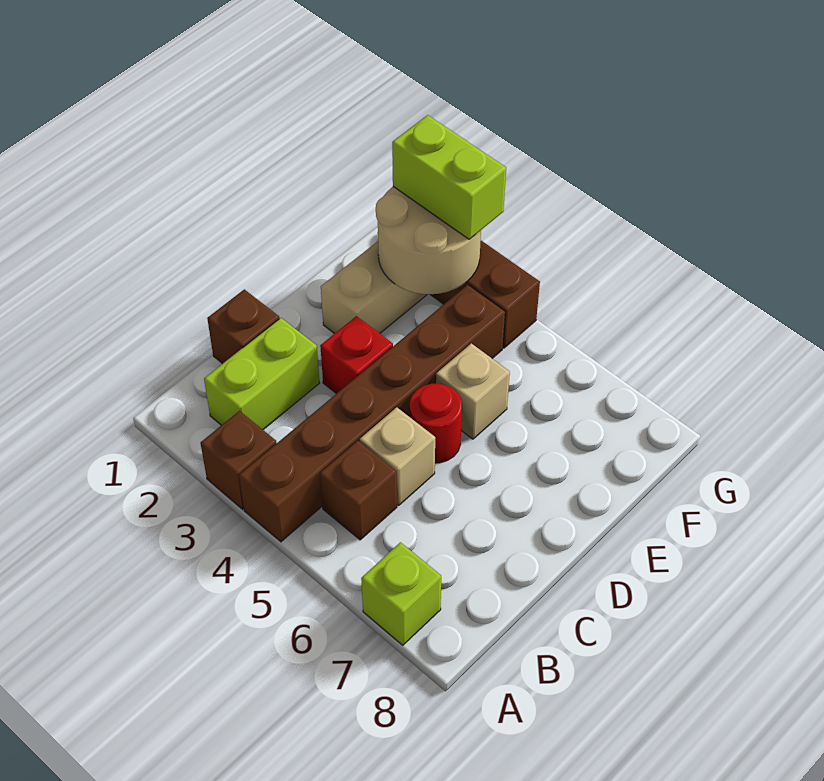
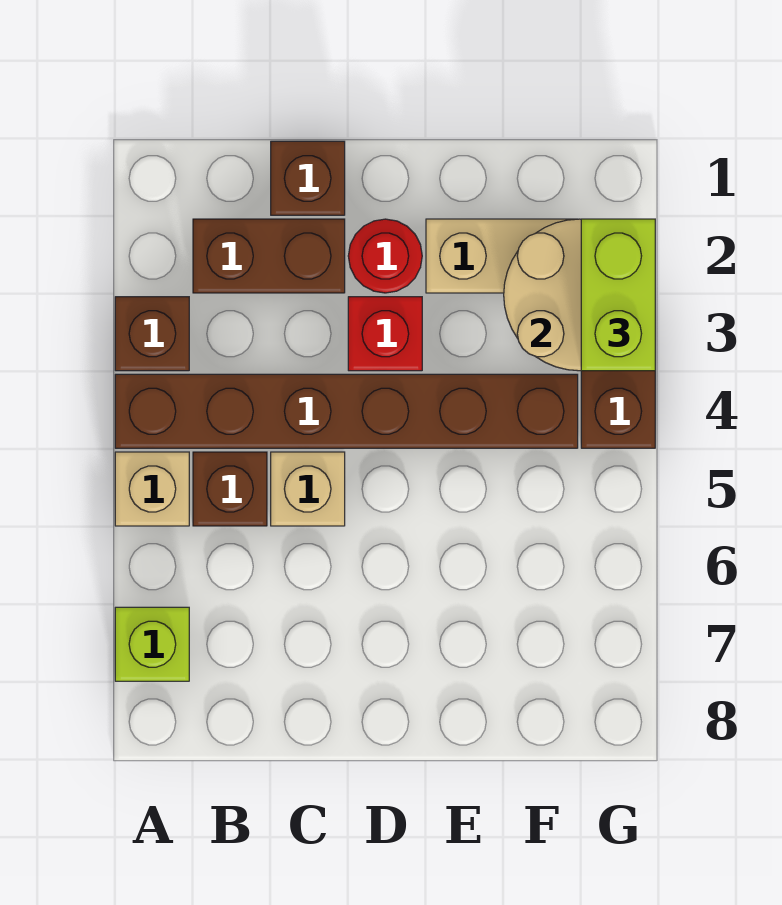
lime brick B2:C2 level 1 -> brown brick B2:C2 level 1
red round brick D5 level 1 -> red round brick D2 level 1
tan brick E5 level 1 -> tan brick A5 level 1

